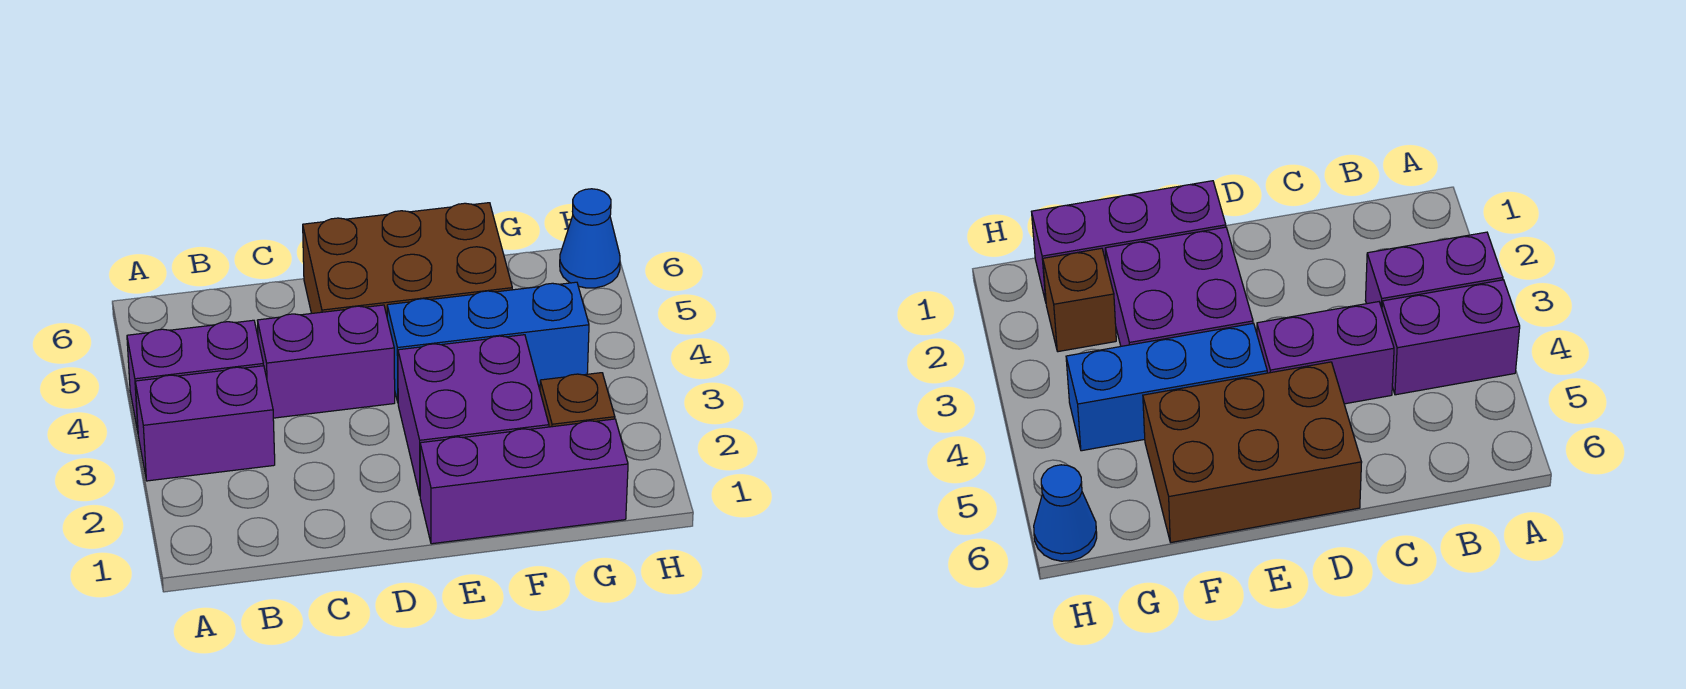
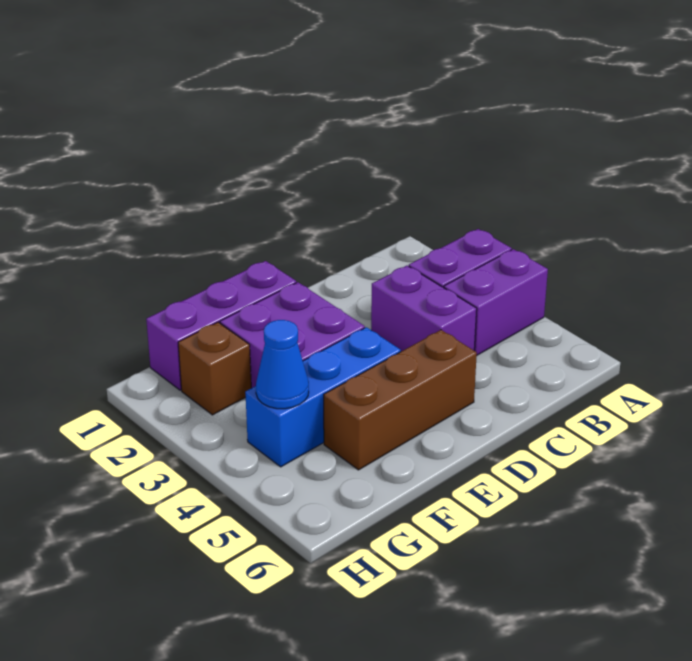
purple brick C4:D4 level 1 -> purple brick C3:C4 level 1
brown brick D5:F6 level 1 -> brown brick D5:F5 level 1
blue cone H6 level 1 -> blue cone G4 level 2

